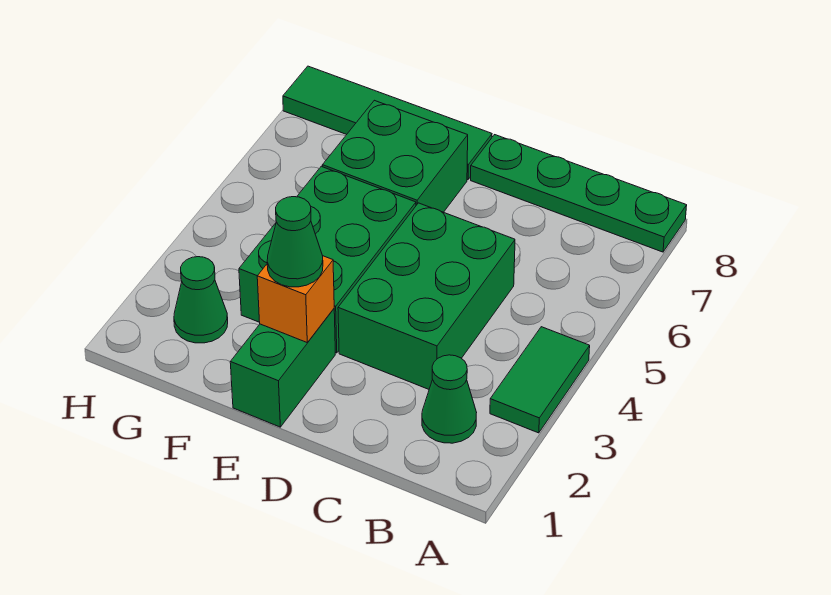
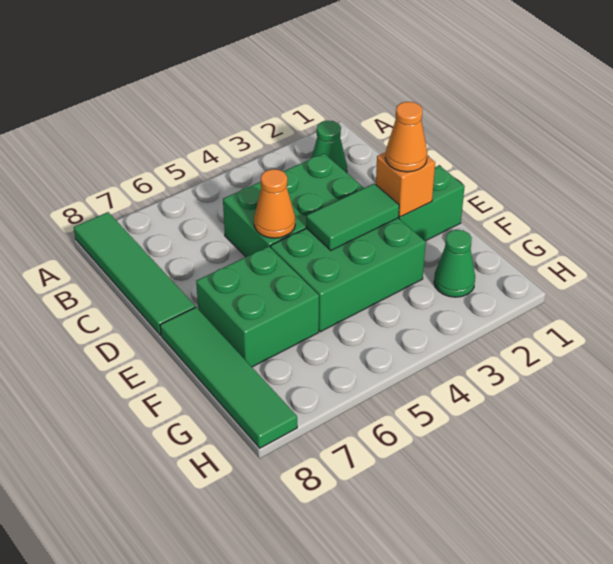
green tile A3:A4 level 1 -> green tile E3:E4 level 2
green plate A8:D8 level 1 -> green tile A8:D8 level 1
none -> orange cone D5 level 2
green cone E2 level 3 -> orange cone E2 level 3

